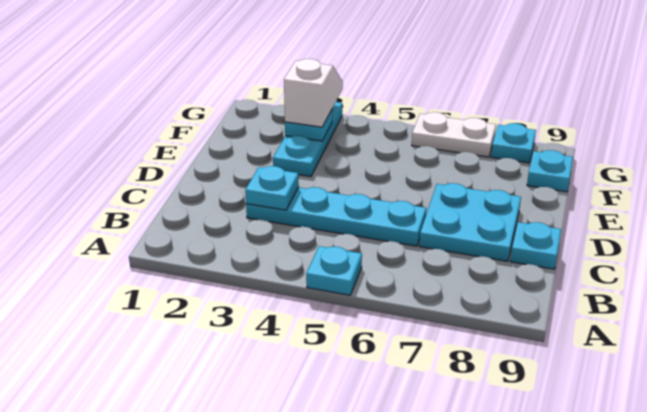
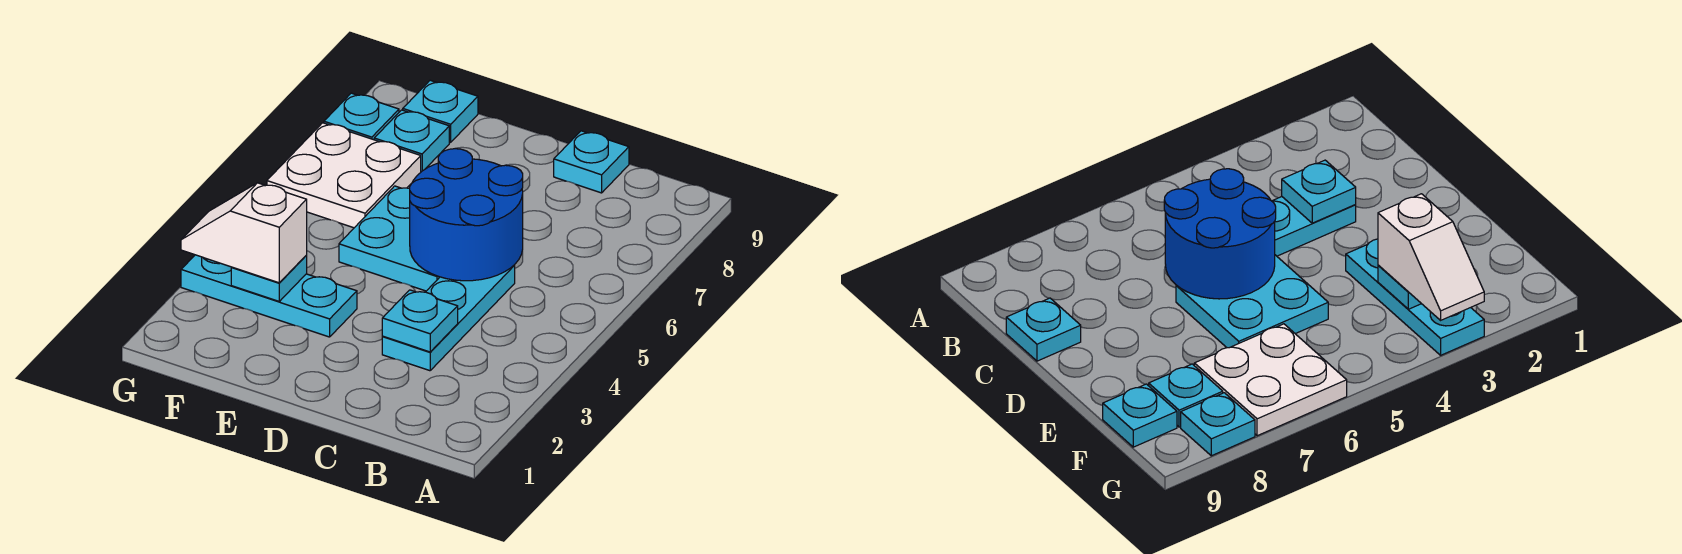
cyan plate A5 level 1 -> cyan plate F8 level 1
cyan plate C3:C6 level 1 -> cyan plate C3:C5 level 1
none -> blue round brick C5:D6 level 2
cyan plate C7:D8 level 1 -> cyan plate D5:E6 level 1
white plate G6:G7 level 1 -> white plate F6:G7 level 1

